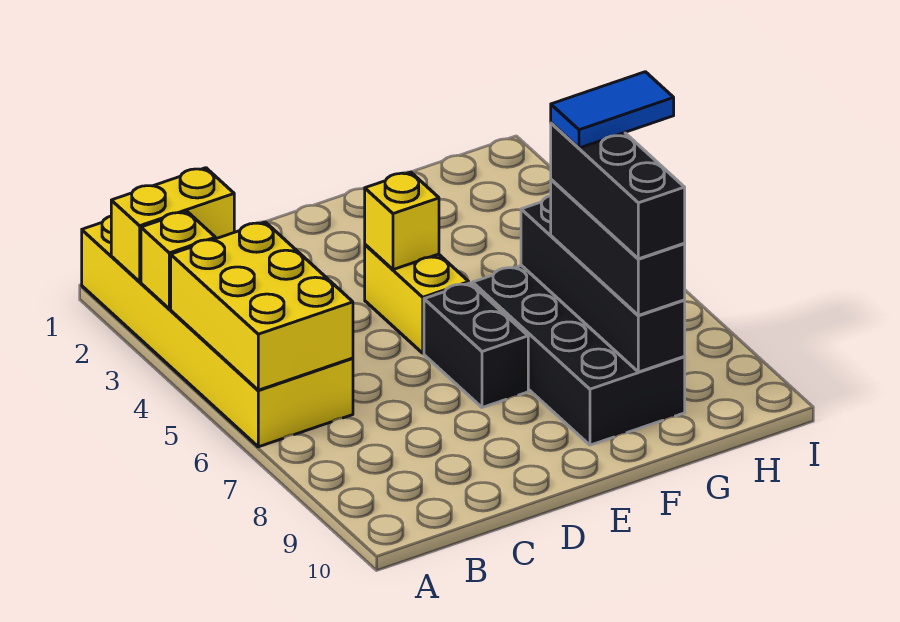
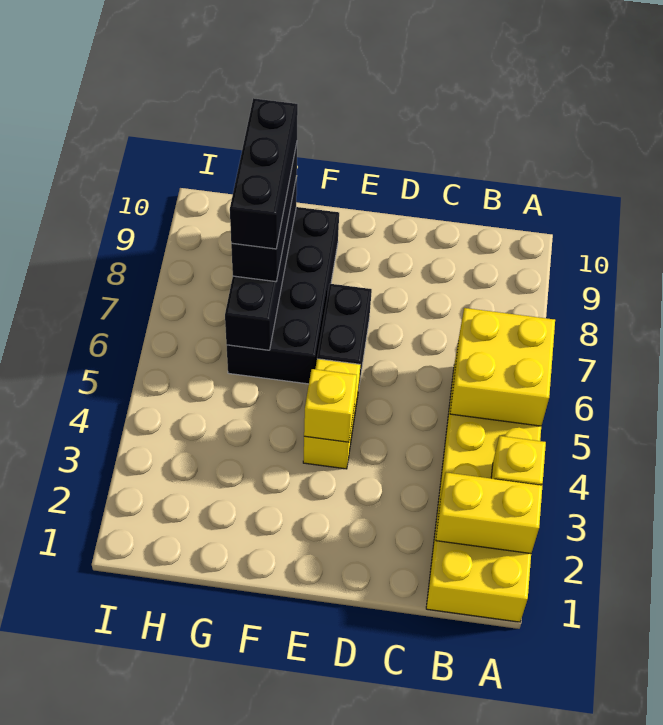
yellow brick A4:B6 level 2 -> yellow brick A5:B6 level 2
blue tile G7:H7 level 5 -> none

